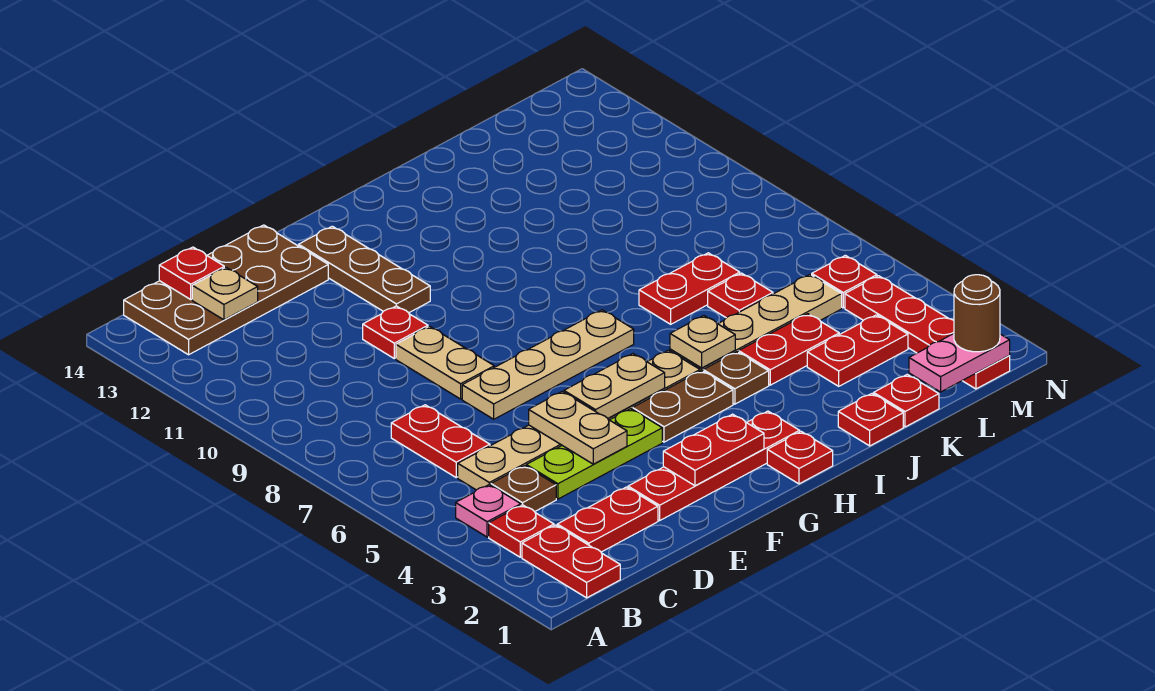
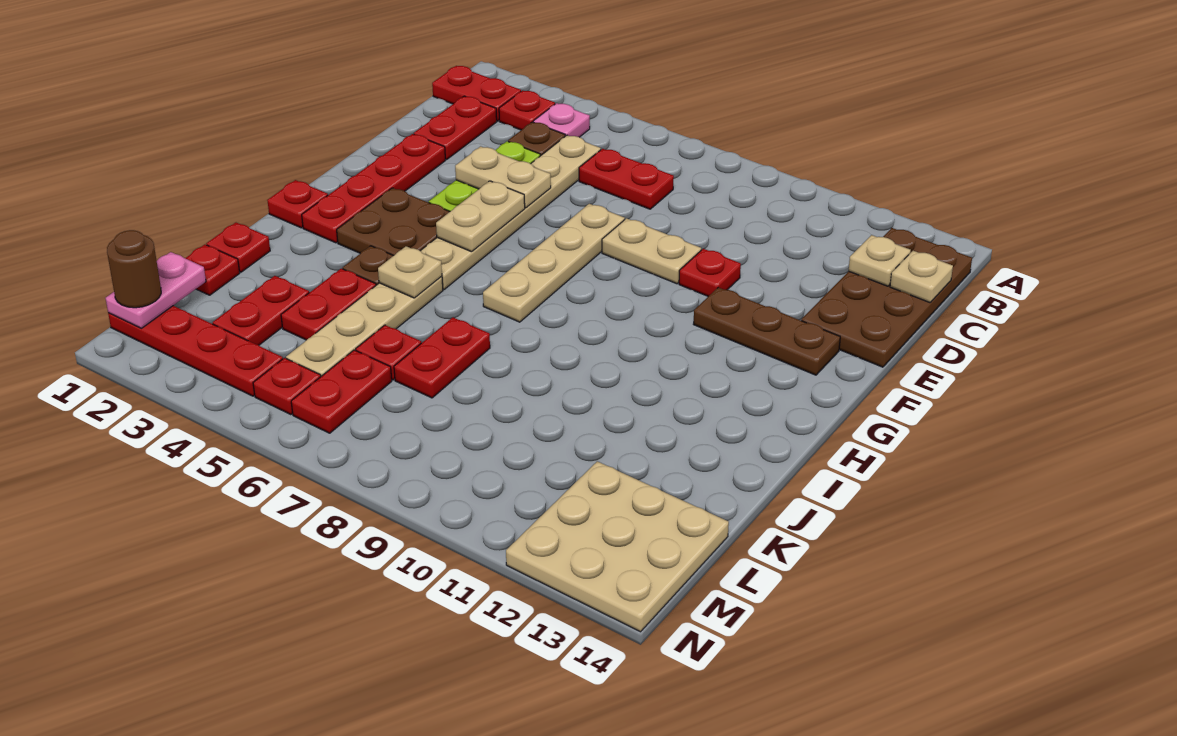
red plate C14 level 2 -> tan plate C14 level 2
red plate F2:G2 level 2 -> red plate L6:M6 level 1
brown plate G4:H4 level 1 -> brown plate G3:H4 level 1
none -> tan plate L12:N14 level 1

